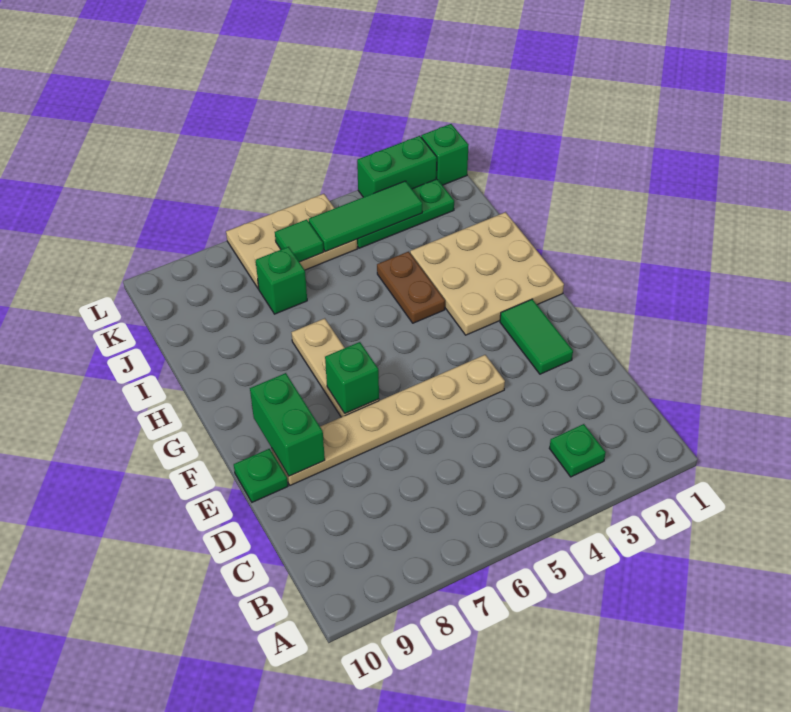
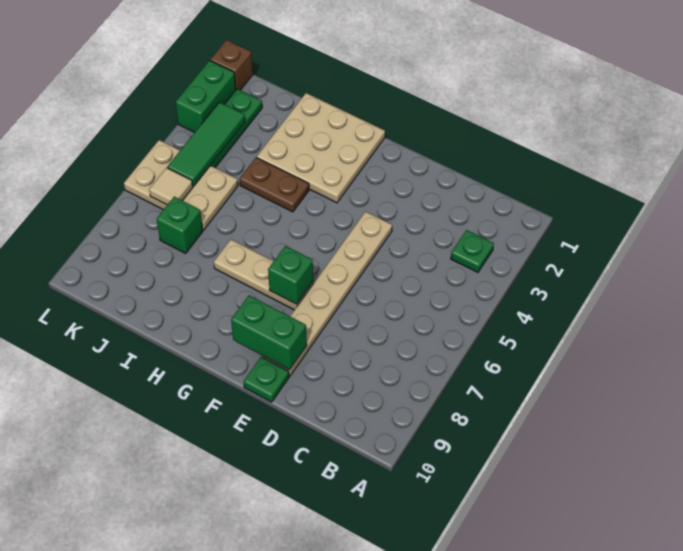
green tile E2:F2 level 1 -> none
tan plate K5:L7 level 1 -> tan plate J5:L6 level 1
green tile K6 level 2 -> tan tile K6 level 2
green brick L1 level 1 -> brown brick L1 level 1

